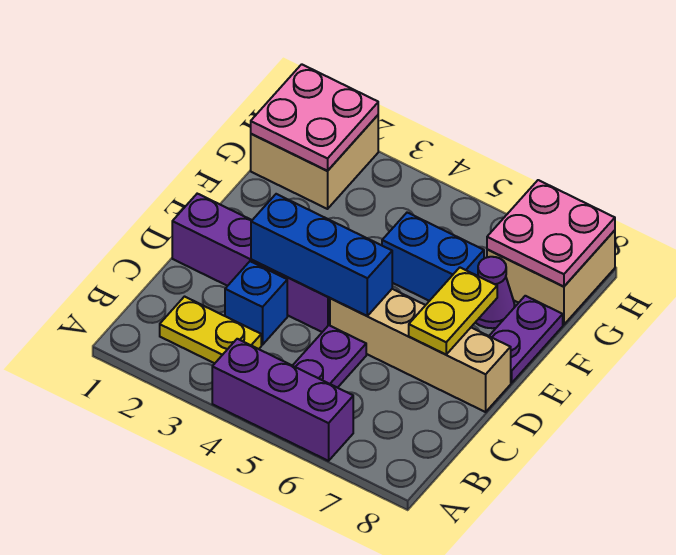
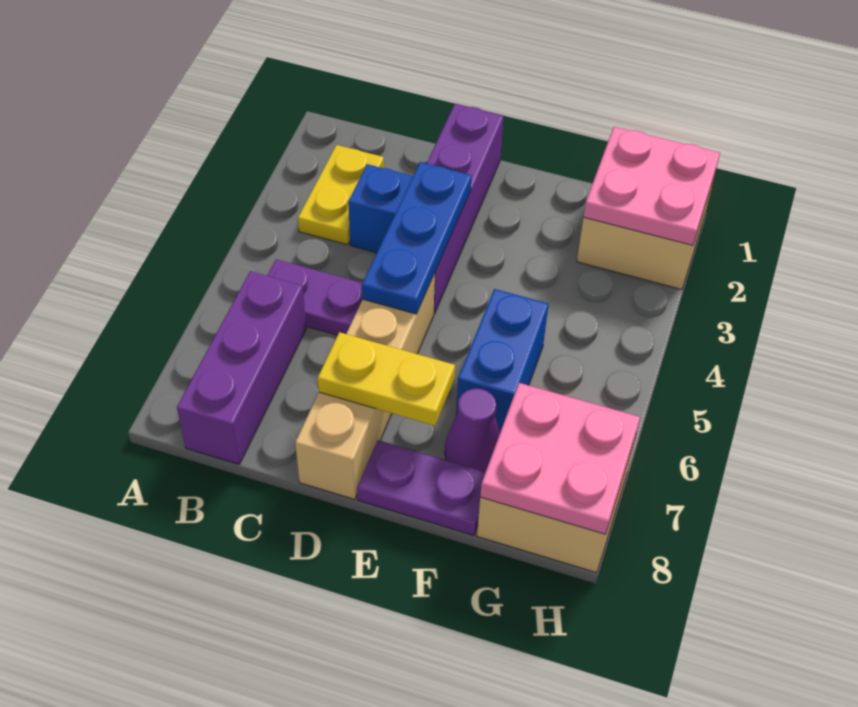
purple brick A4:A6 level 1 -> purple brick B6:B8 level 1
blue brick D3:D5 level 2 -> blue plate D3:D5 level 2

